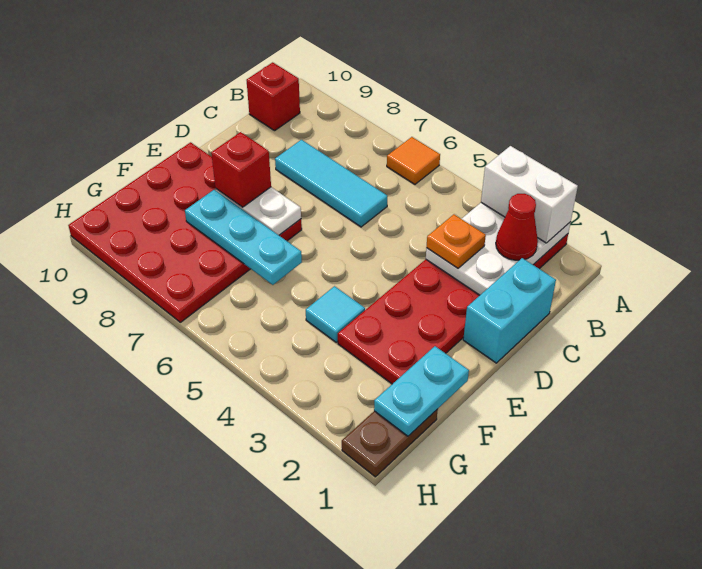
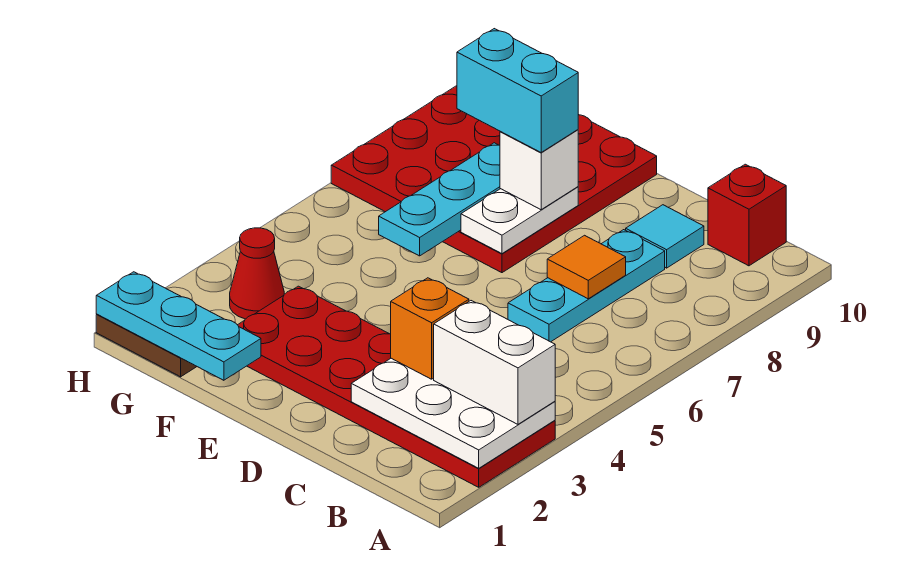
white brick A2:A3 level 3 -> white brick A3:B3 level 3
orange tile A6 level 1 -> orange tile C7 level 2
red cone B2 level 3 -> red cone G3 level 1
cyan brick C1:D1 level 1 -> cyan brick E8:F8 level 4
orange plate C3 level 3 -> orange brick C3 level 3
cyan tile C6:C8 level 1 -> cyan plate C6:C8 level 1
red brick E8 level 3 -> white brick E8 level 3
cyan plate F1:G1 level 2 -> cyan plate F1:H1 level 2
cyan tile F4 level 1 -> cyan tile C9 level 1

